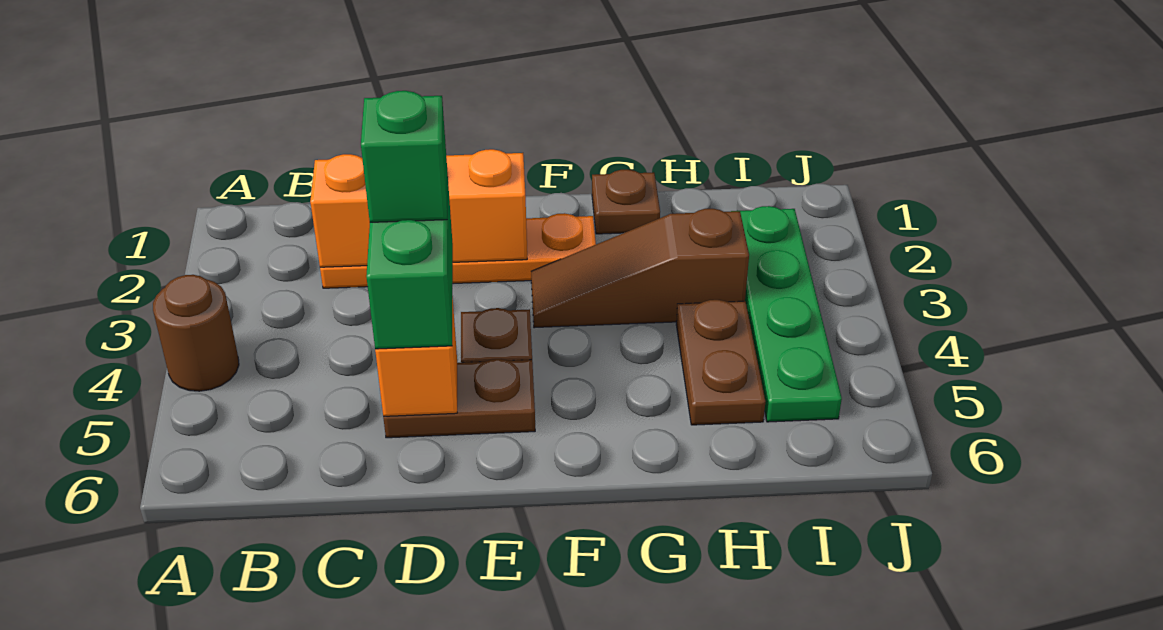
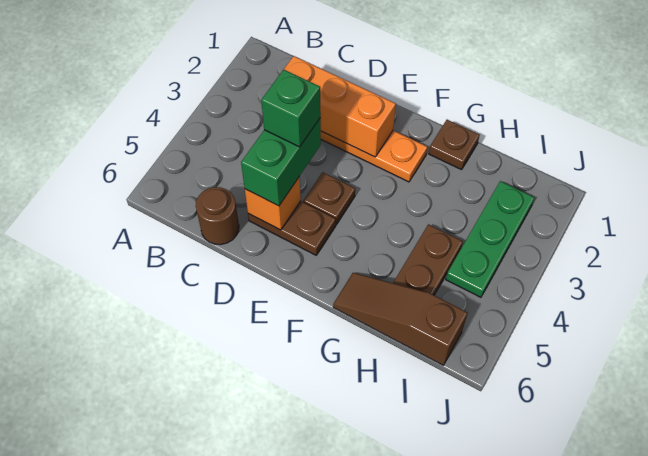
brown round brick A4 level 1 -> brown round brick C6 level 1
brown slope F3:H3 level 1 top H -> brown slope G6:I6 level 1 top I
green plate I2:I5 level 1 -> green plate I2:I4 level 1

